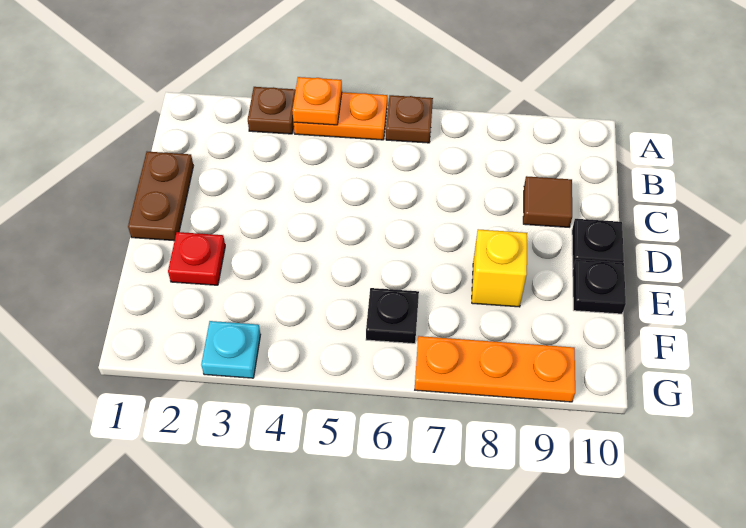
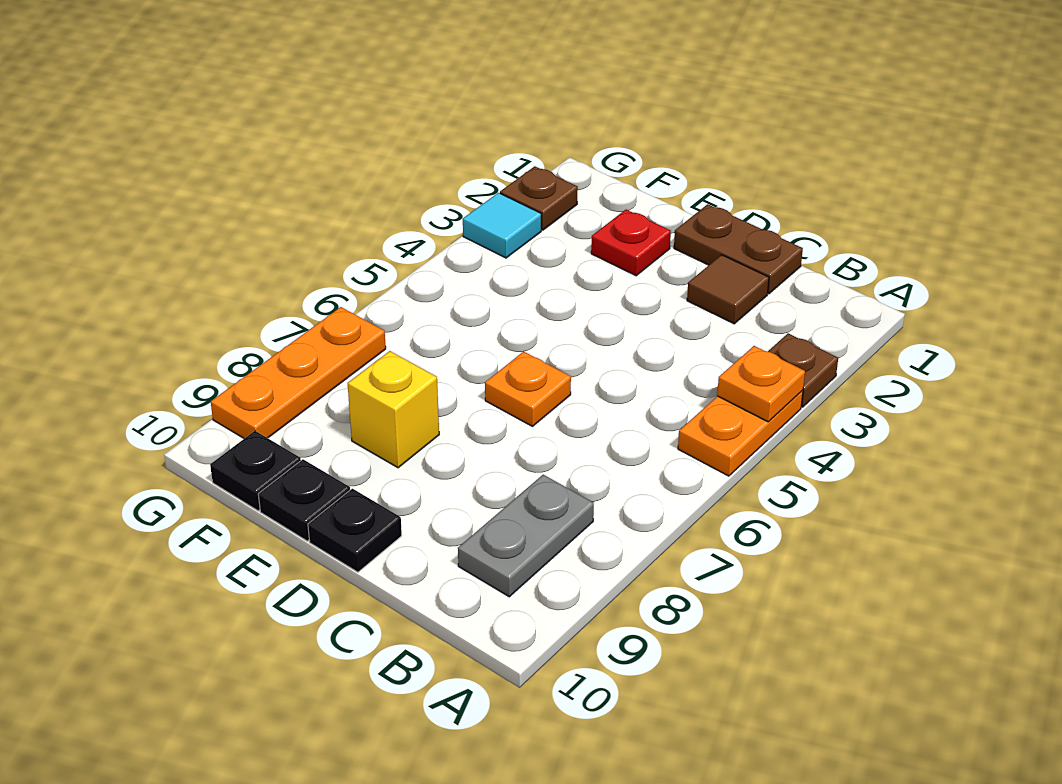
brown plate A6 level 1 -> brown plate G2 level 1
none -> grey plate B8:B9 level 1
brown tile C9 level 1 -> brown tile C2 level 1
none -> orange plate D6 level 1
black plate F6 level 1 -> black plate F10 level 1
cyan plate G3 level 1 -> cyan tile G3 level 1

